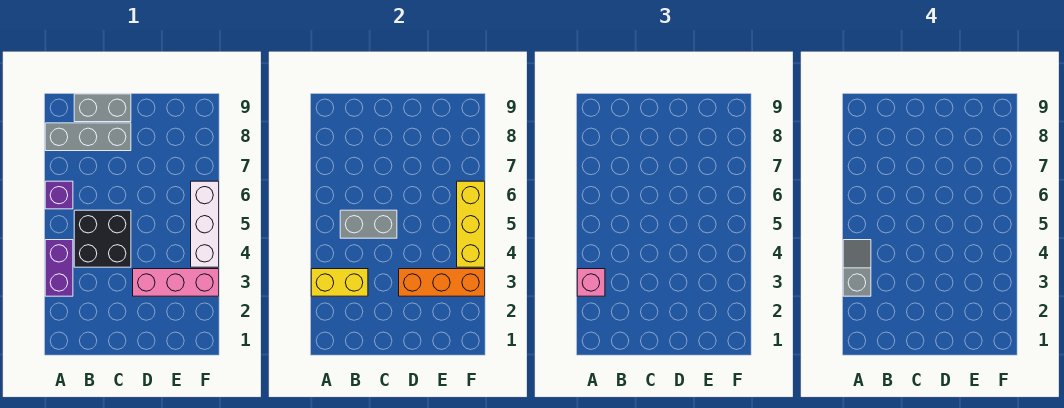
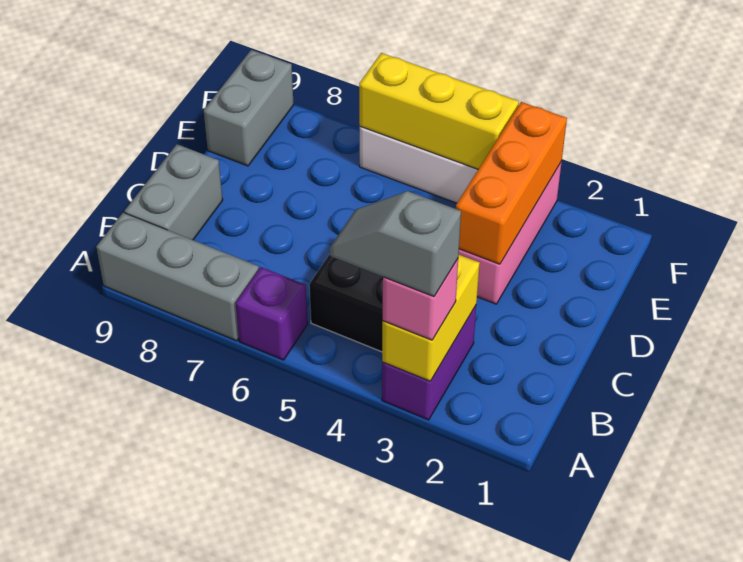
purple brick A3:A4 level 1 -> purple brick A3:B3 level 1
grey brick A8:C8 level 1 -> grey brick A7:A9 level 1
grey brick B5:C5 level 2 -> grey brick E9:F9 level 1

